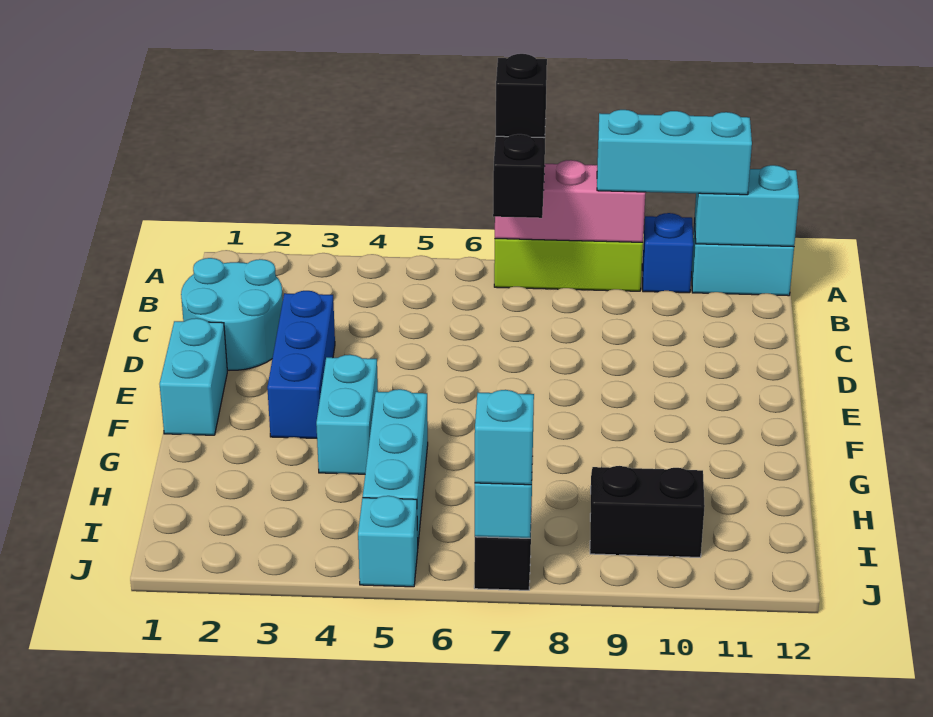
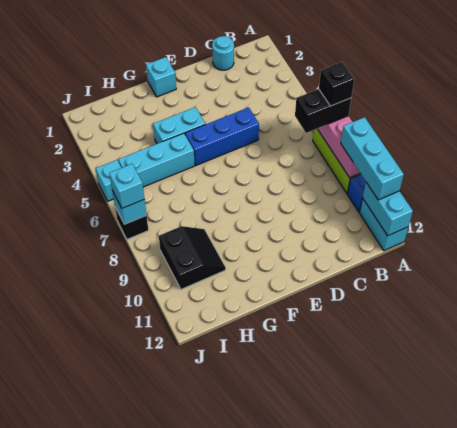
cyan round brick C1:D2 level 1 -> cyan round brick C1 level 1
blue brick D3:F3 level 1 -> blue brick D5:F5 level 1
cyan brick E1:F1 level 1 -> cyan brick F1 level 1

